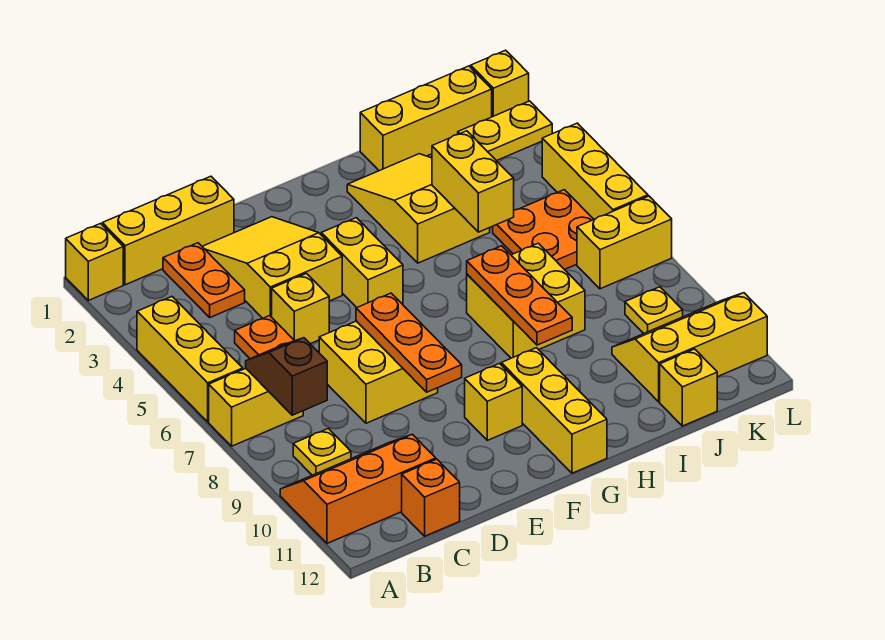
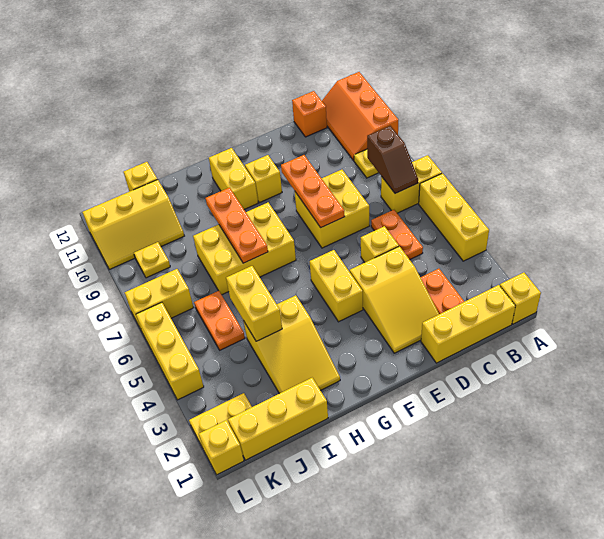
orange slope A10:C11 level 1 top 11 -> orange slope A10:B12 level 1 top A
yellow brick G10:G12 level 1 -> yellow brick G10:G11 level 1
yellow brick H7:I8 level 1 -> yellow brick G7:I8 level 1
orange plate J5:K6 level 1 -> orange plate J5:J6 level 1

